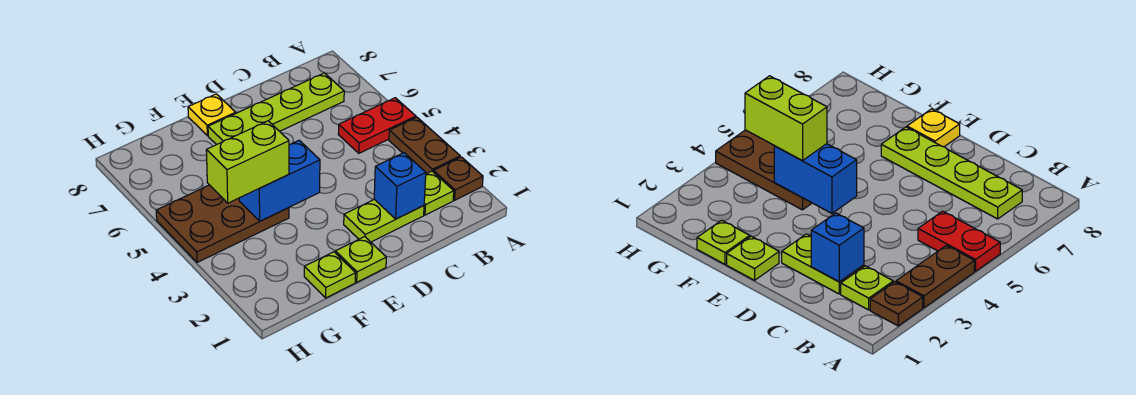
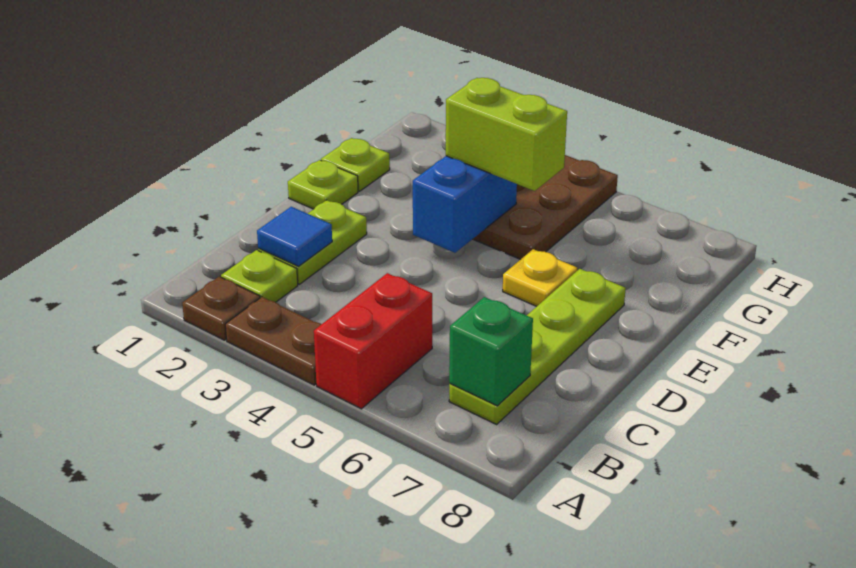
red plate A5:B5 level 1 -> red brick A5:B5 level 1
none -> green brick B7 level 2
blue brick C2 level 2 -> blue tile C2 level 2
yellow plate E8 level 1 -> yellow plate E6 level 1
lime brick F4:G4 level 3 -> lime brick F4:F5 level 3

